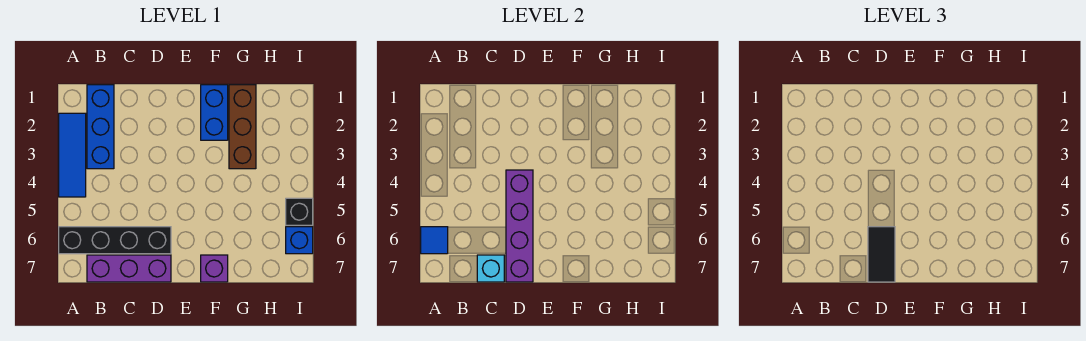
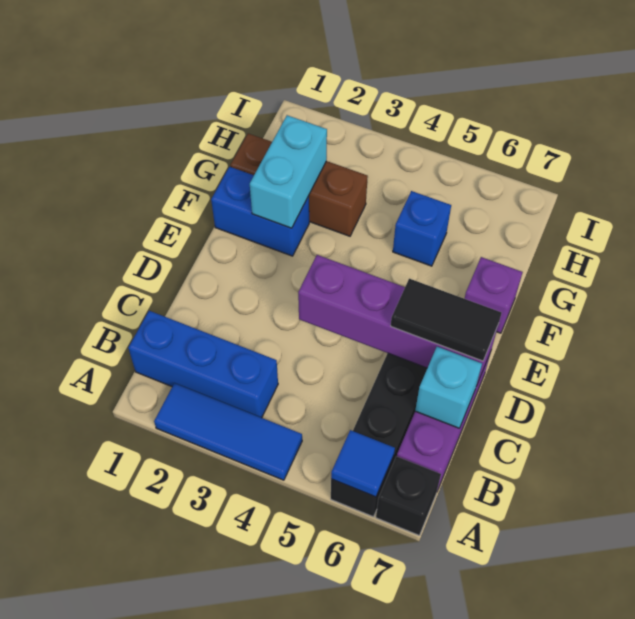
none -> cyan brick F2:G2 level 2
black brick I5 level 1 -> black brick A7 level 1
blue brick I6 level 1 -> blue brick G5 level 1

